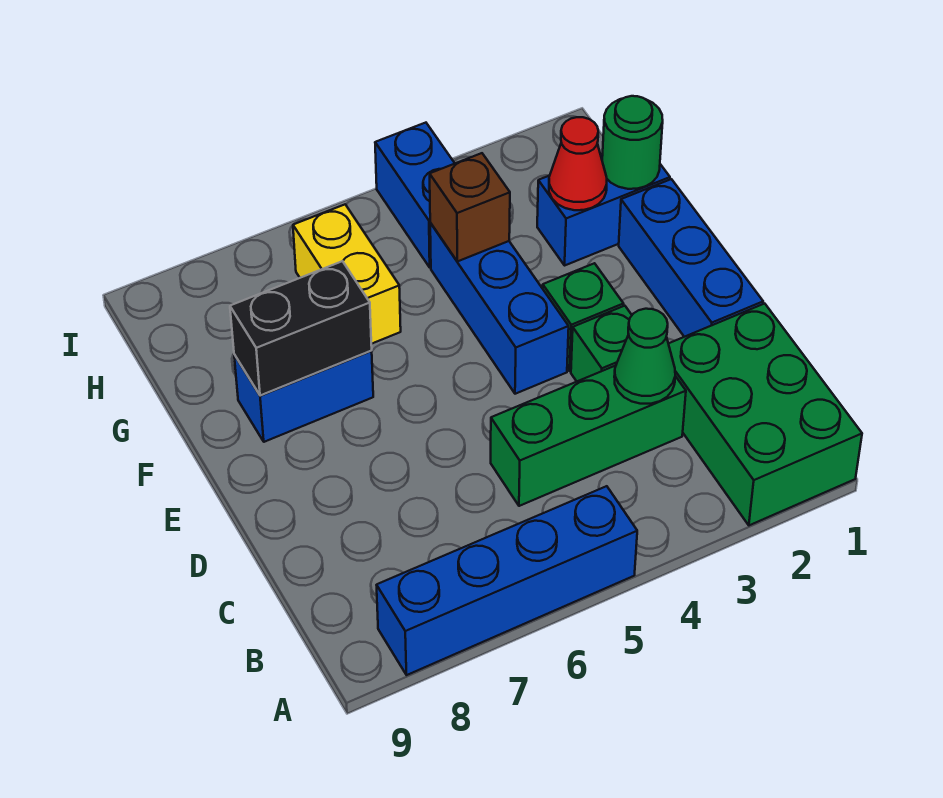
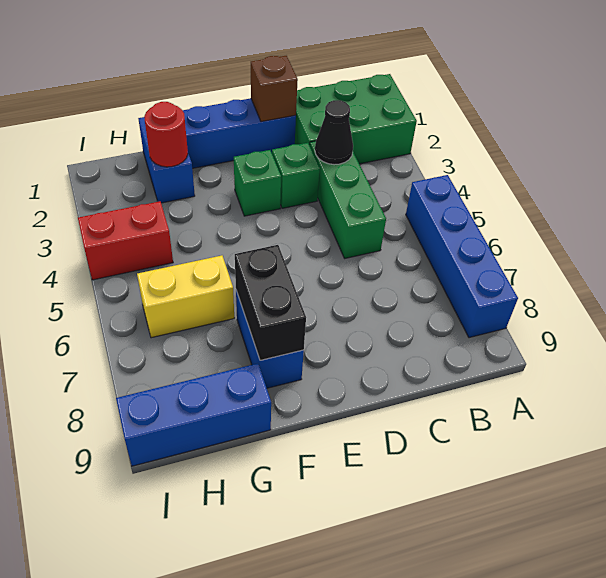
green cone C3 level 2 -> black cone C3 level 2
blue brick E4:G4 level 1 -> blue brick G9:I9 level 1
green round brick G1 level 2 -> none
red cone G2 level 2 -> red round brick G2 level 2
brown brick G4 level 2 -> brown brick D1 level 2
blue brick H4:I4 level 1 -> red brick H4:I4 level 1

